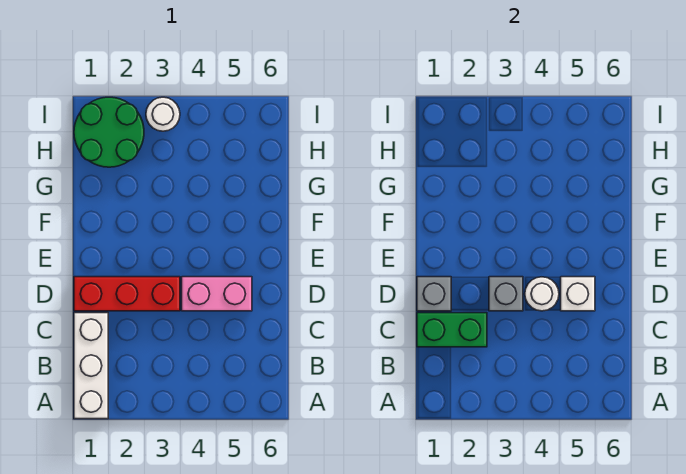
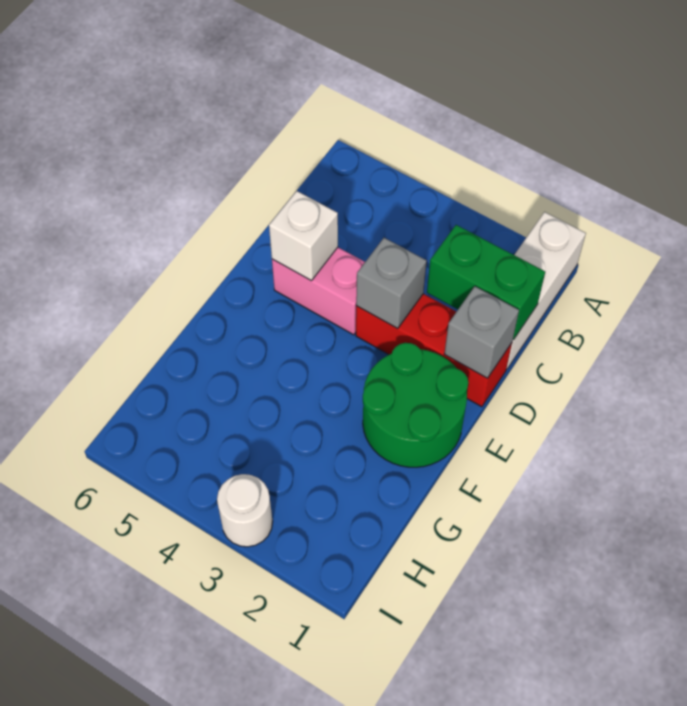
white round brick D4 level 2 -> none
green round brick H1:I2 level 1 -> green round brick E1:F2 level 1

